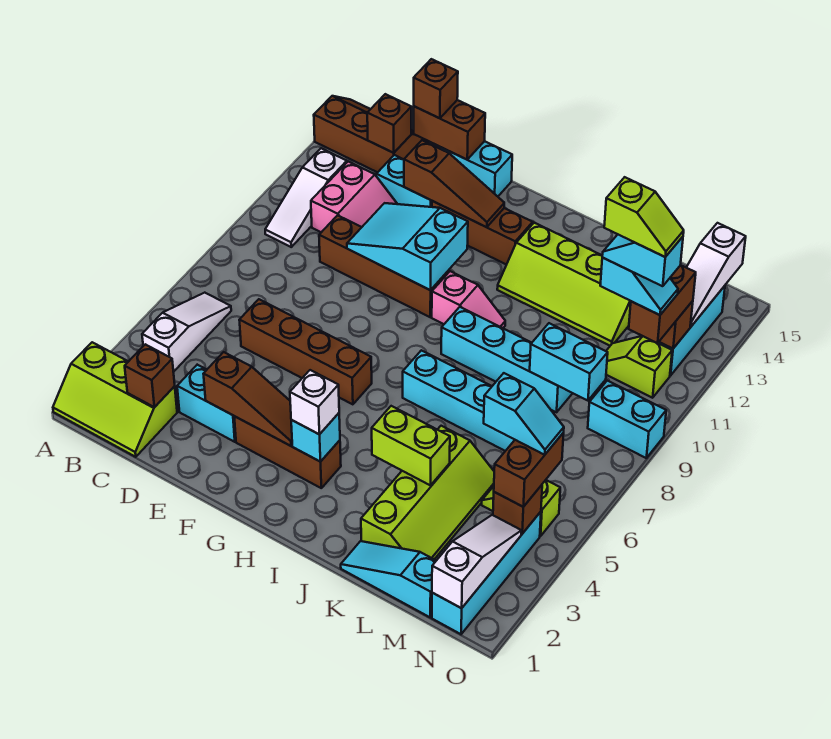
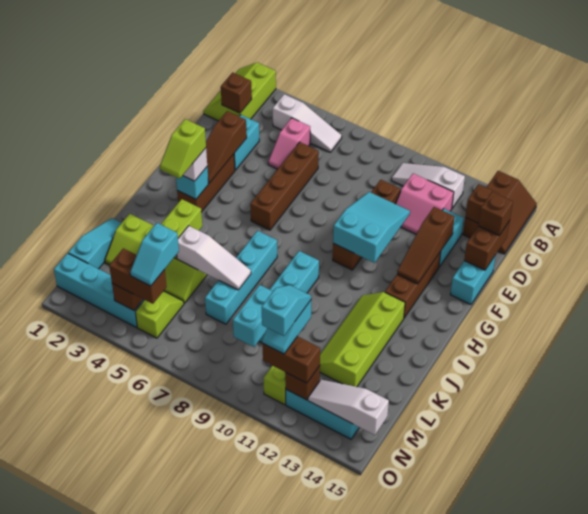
pink slope H10:I10 level 1 top H -> pink slope C5:D5 level 1 top C
lime slope M11:N11 level 6 top M -> lime slope H3:I3 level 4 top H
white slope N1:N3 level 2 top 1 -> white slope K5:K7 level 2 top 5
cyan brick N9:O9 level 1 -> none

